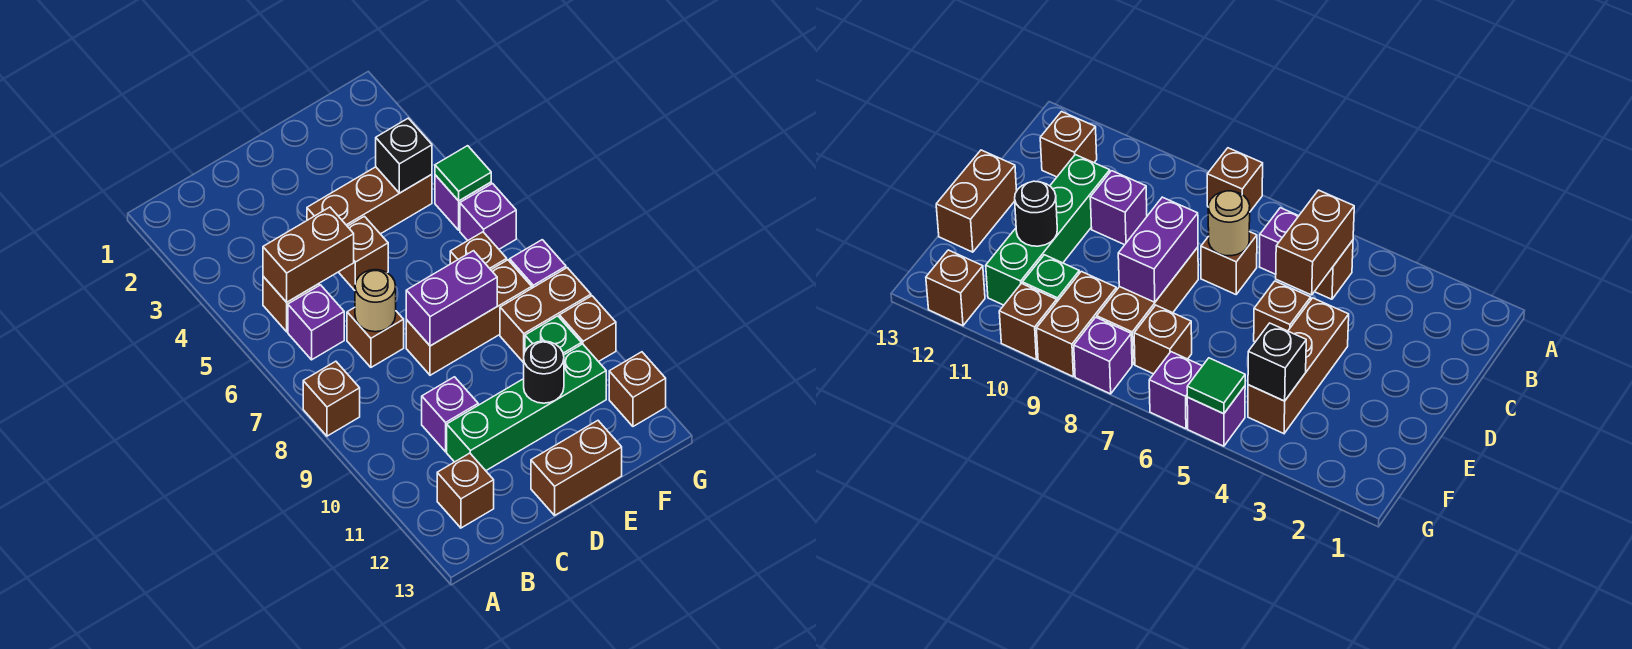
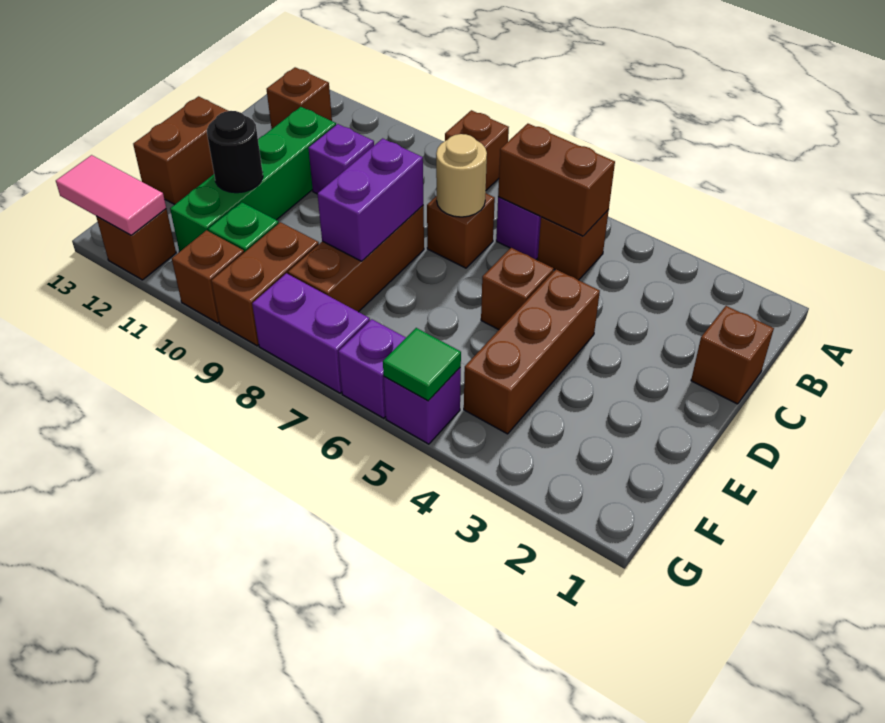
brown brick B5:C5 level 2 -> brown brick B5:B6 level 2
black brick F4 level 2 -> none
brown brick F7 level 1 -> brown brick C1 level 1
purple brick G8 level 1 -> purple brick G7:G8 level 1
none -> pink tile G12:G13 level 2

